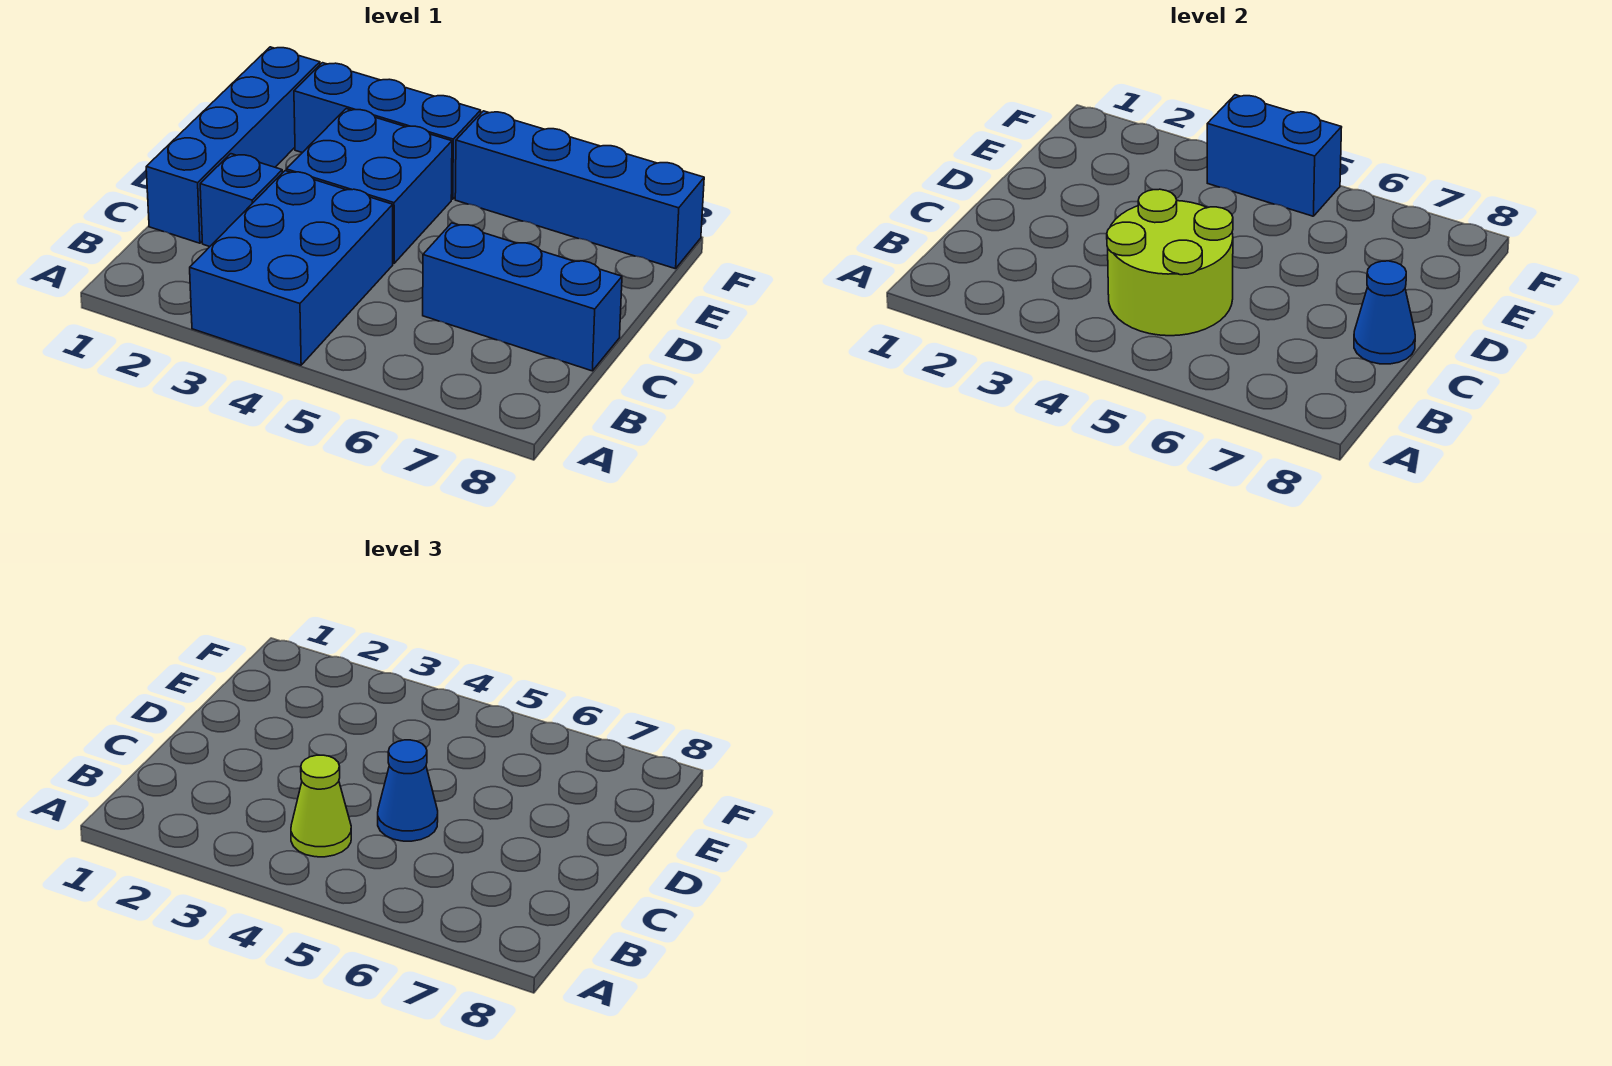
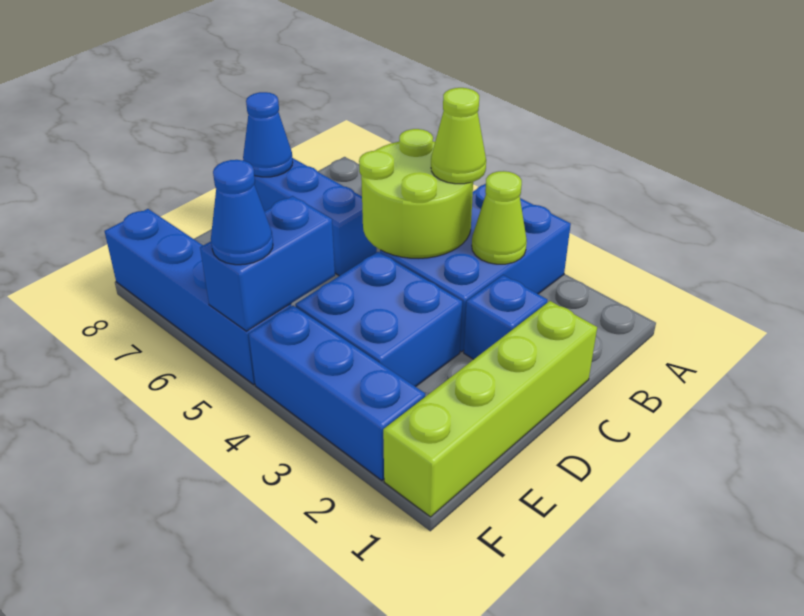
none -> lime cone B3 level 2
blue brick C1:F1 level 1 -> lime brick C1:F1 level 1
blue cone C5 level 3 -> blue cone F5 level 3
blue brick F4:F5 level 2 -> blue brick E5:F5 level 2

